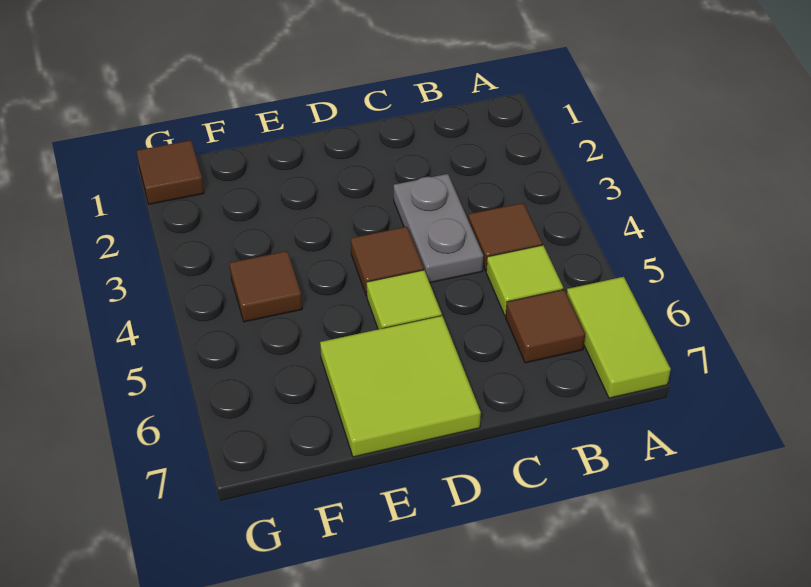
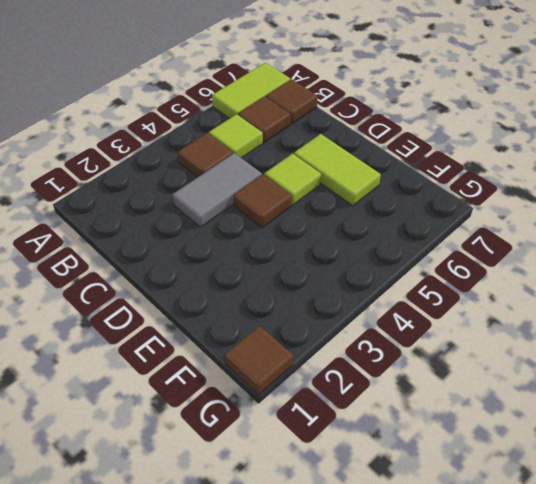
grey plate C3:C4 level 1 -> grey tile C3:C4 level 1
lime tile D6:E7 level 1 -> lime tile D6:E6 level 1
brown tile F4 level 1 -> brown tile B7 level 1

